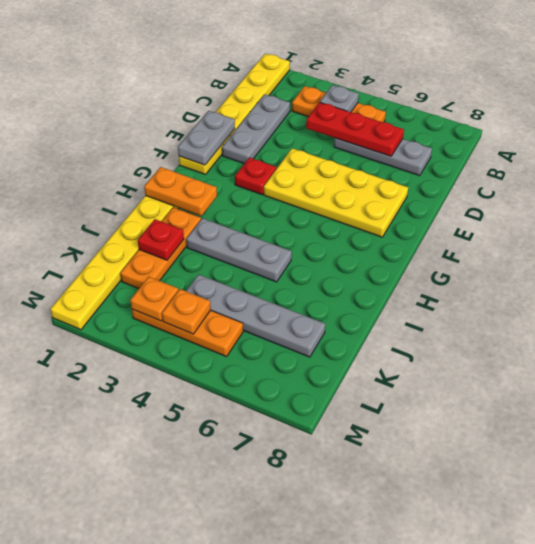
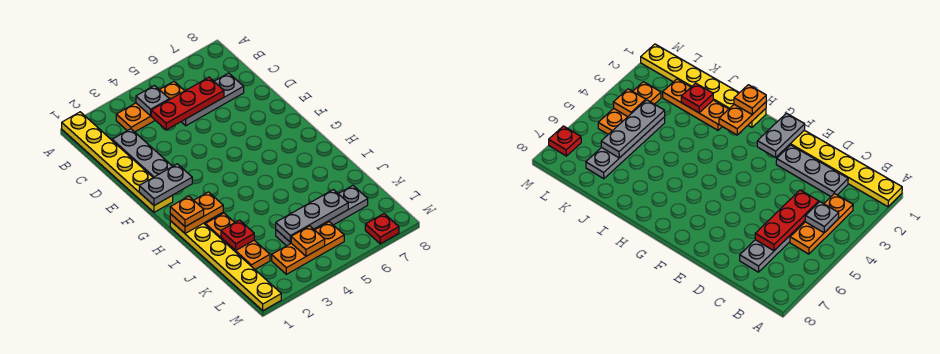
grey plate E1:F1 level 2 -> grey plate F1:F2 level 2
yellow plate E4:F7 level 1 -> none
red plate F3 level 1 -> red plate M7 level 1
grey plate I3:I5 level 1 -> grey plate K4:K6 level 2
orange plate L3 level 2 -> orange plate H1 level 3

